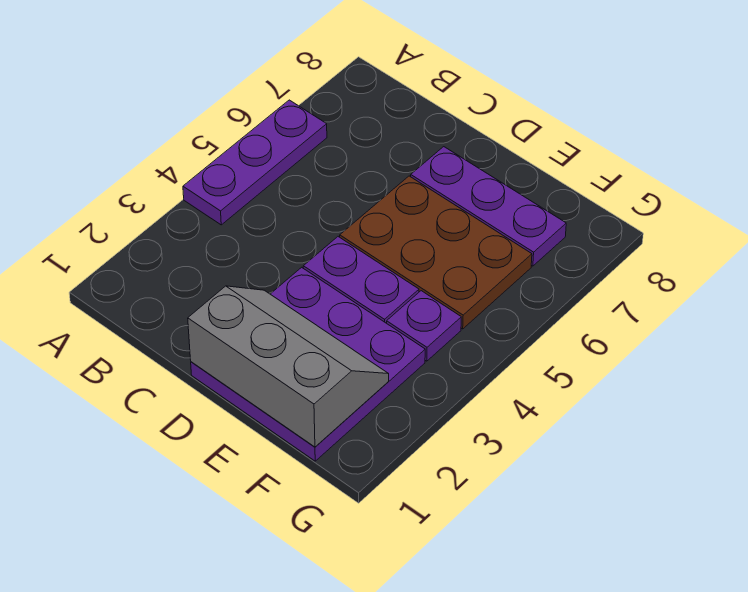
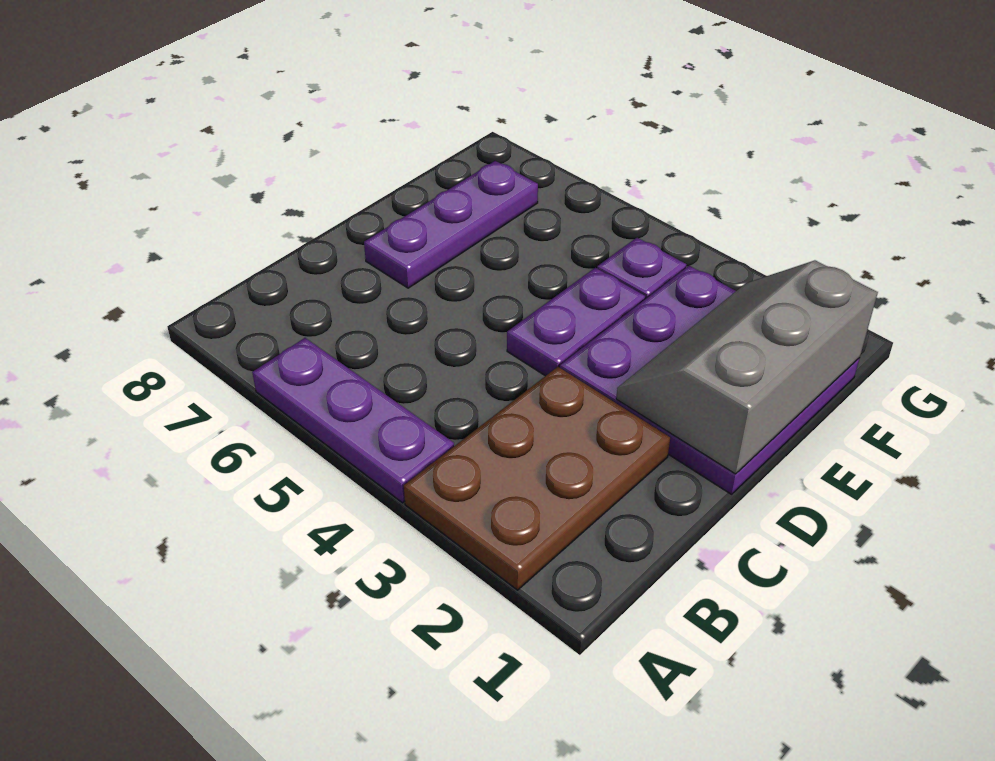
brown plate D5:F6 level 1 -> brown plate A2:C3 level 1

